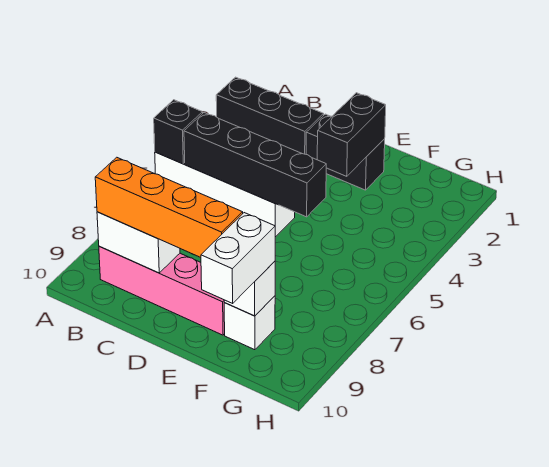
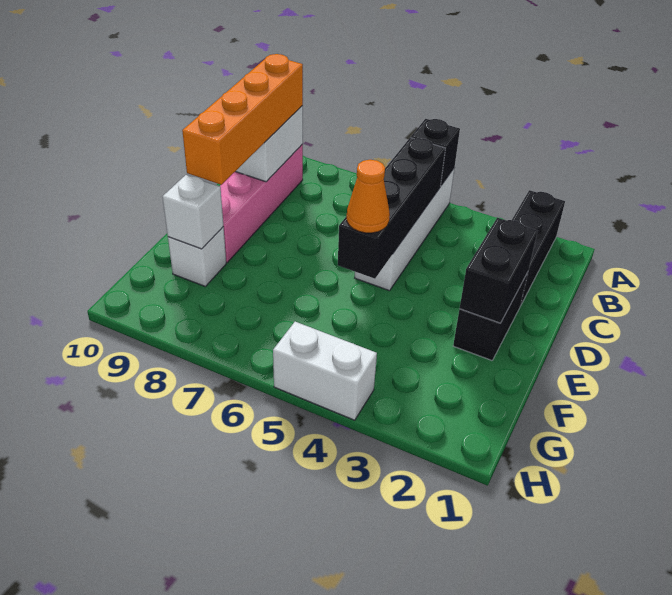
black brick E2:E3 level 2 -> black brick D2:E2 level 2
none -> orange cone E5 level 3
white brick F9:F10 level 3 -> white brick H4:H5 level 1

